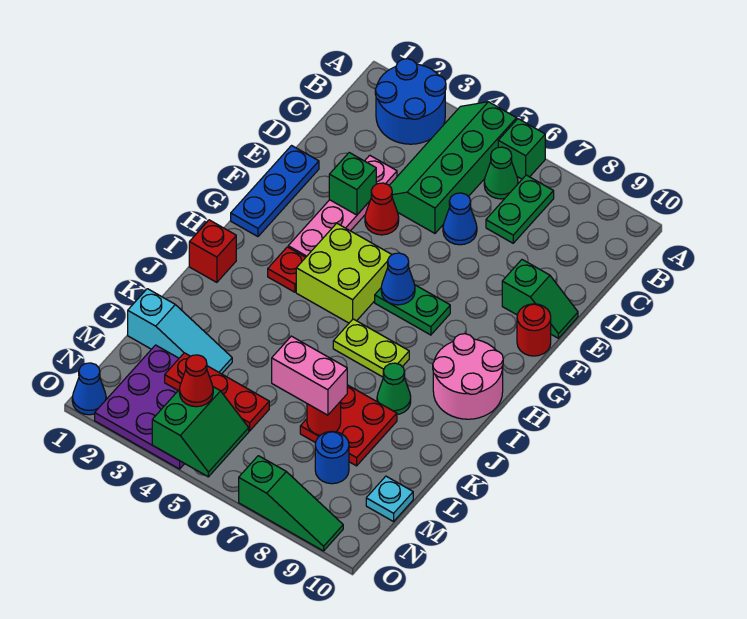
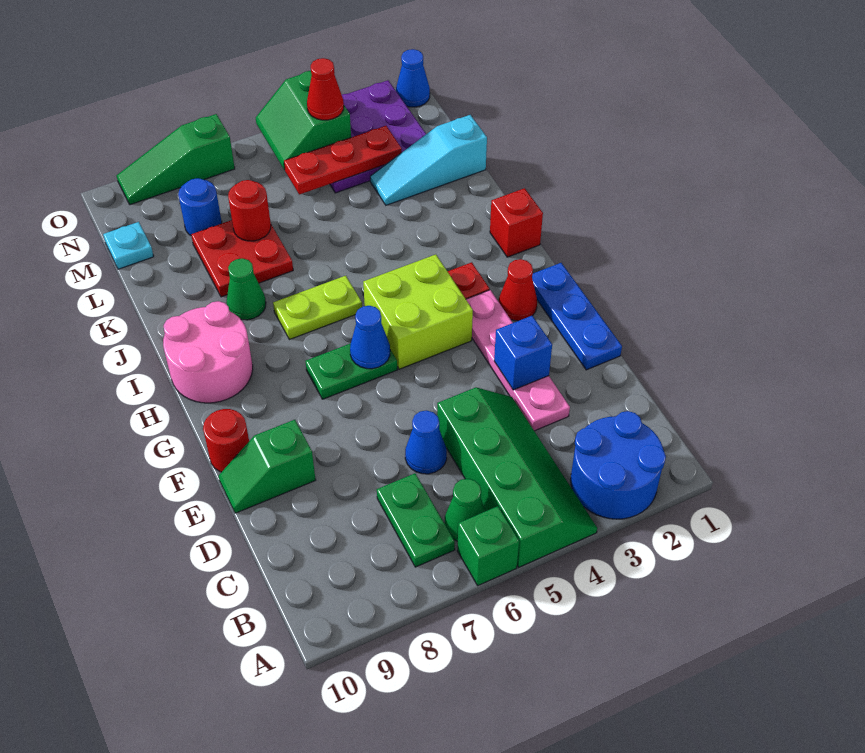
green brick E3 level 2 -> blue brick E3 level 2
red cone E4 level 1 -> red cone G2 level 1
pink brick L6:L7 level 3 -> none

